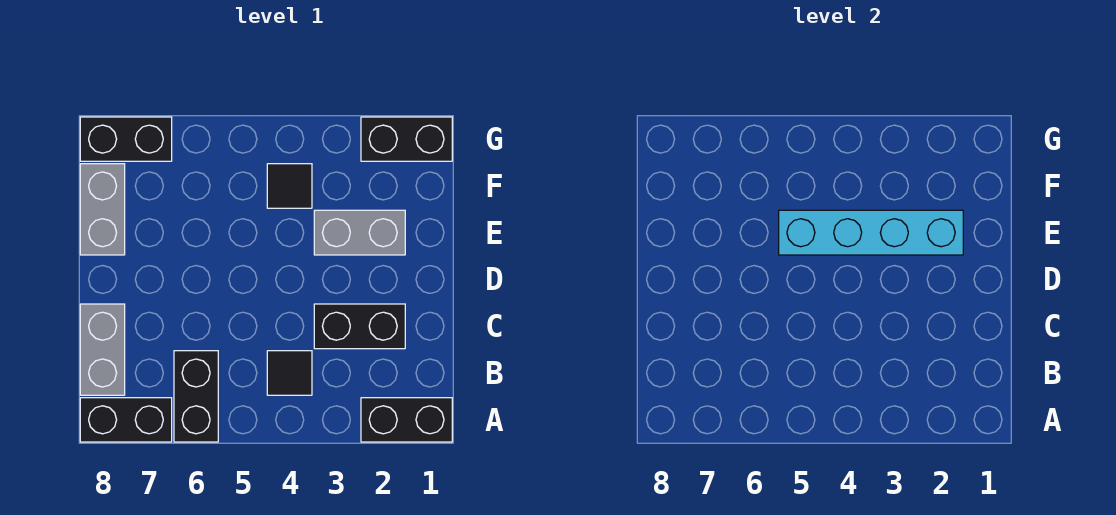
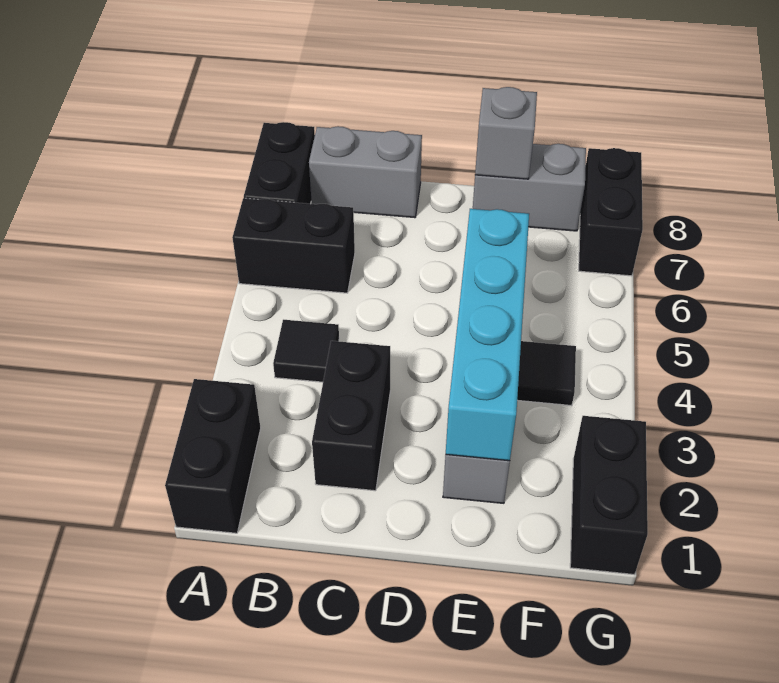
none -> grey brick E8 level 2

